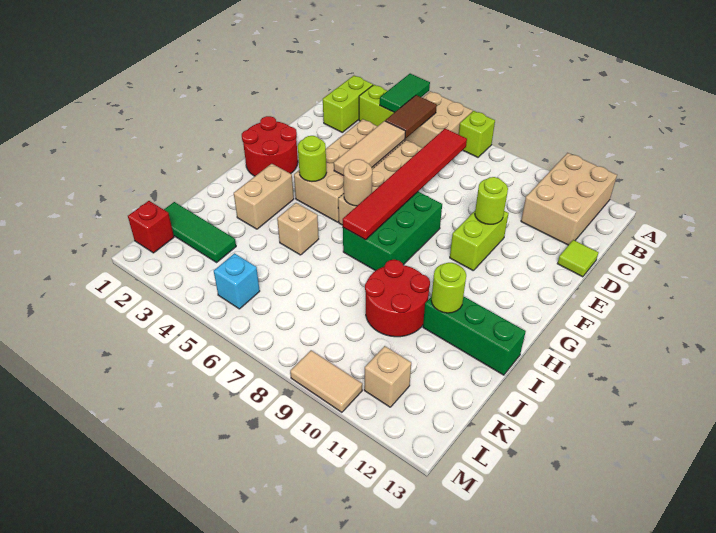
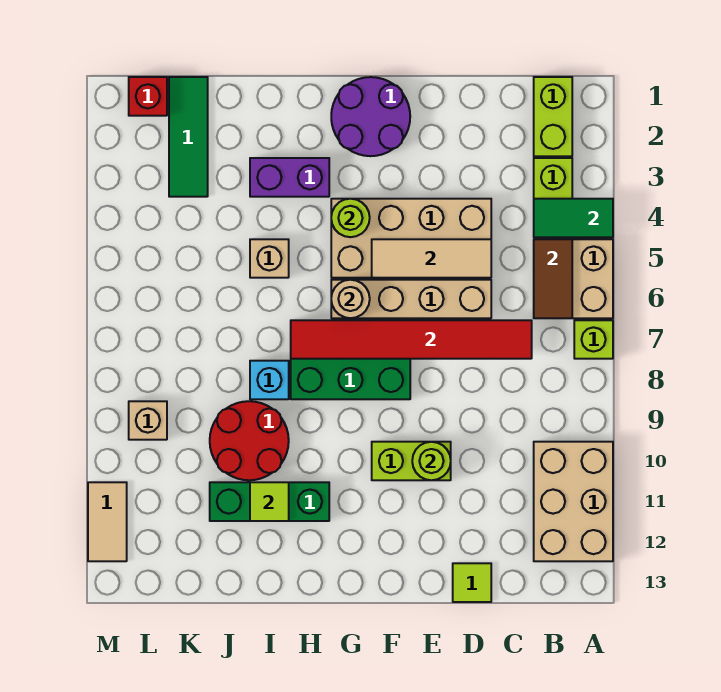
tan brick A11:C12 level 1 -> tan brick A10:B12 level 1
lime brick B2:C2 level 1 -> lime brick B1:B2 level 1
brown tile B5:C5 level 2 -> brown tile B5:B6 level 2
red round brick F1:G2 level 1 -> purple round brick F1:G2 level 1
tan brick H3:I3 level 1 -> purple brick H3:I3 level 1
green brick I11:I13 level 1 -> green brick H11:J11 level 1
lime round brick I11 level 2 -> lime tile I11 level 2
cyan brick L5 level 1 -> cyan brick I8 level 1
tan brick L11 level 1 -> tan brick L9 level 1
tan tile M9:M10 level 1 -> tan tile M11:M12 level 1

